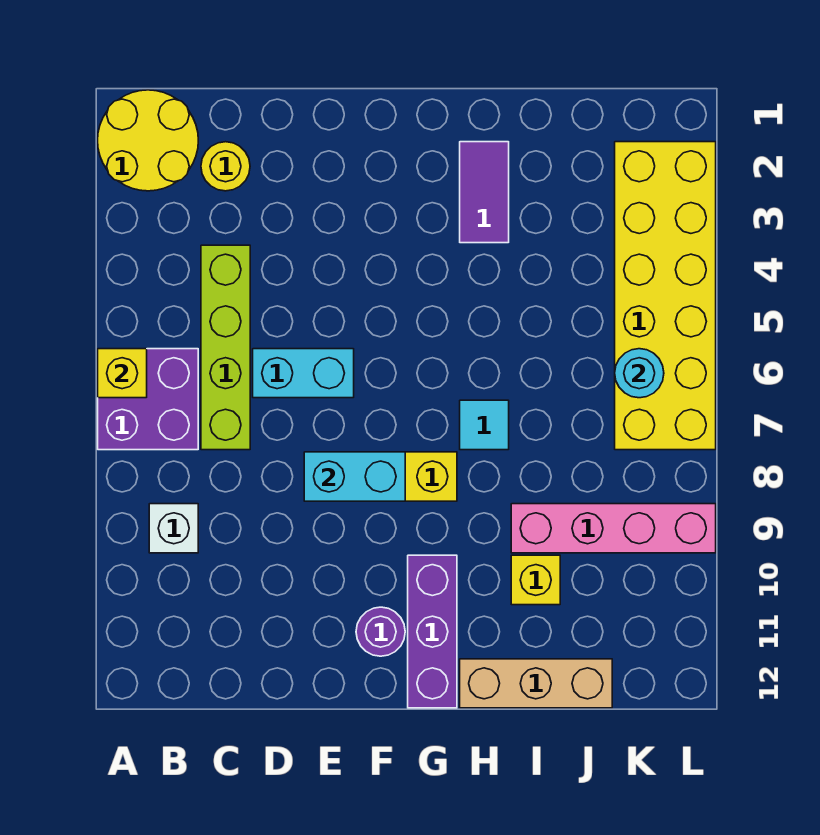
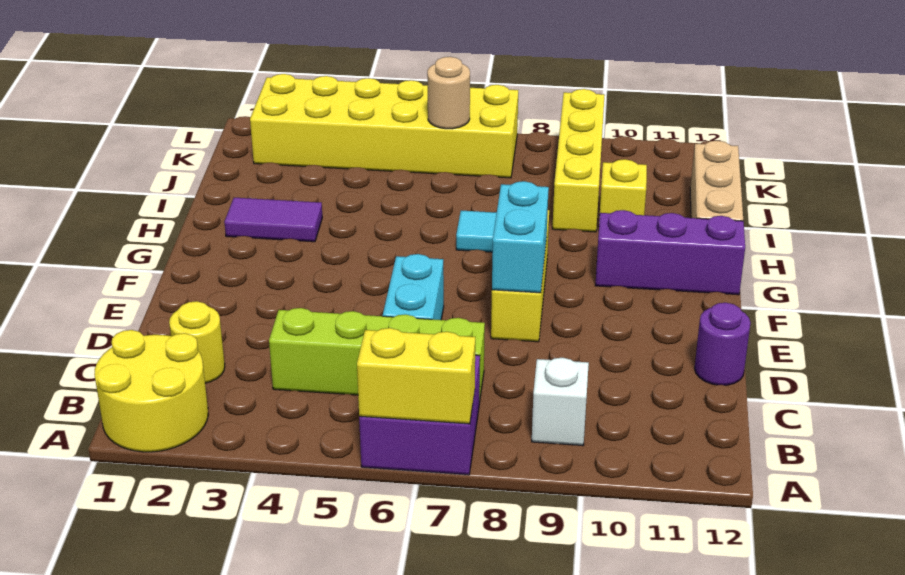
yellow brick A6 level 2 -> yellow brick A6:A7 level 2
purple round brick F11 level 1 -> purple round brick D12 level 1
pink brick I9:L9 level 1 -> yellow brick I9:L9 level 1
cyan round brick K6 level 2 -> tan round brick K6 level 2

